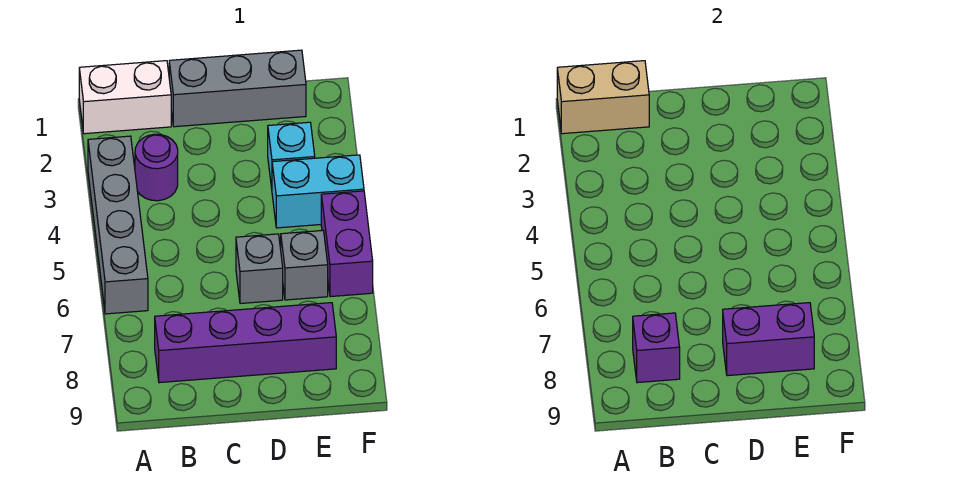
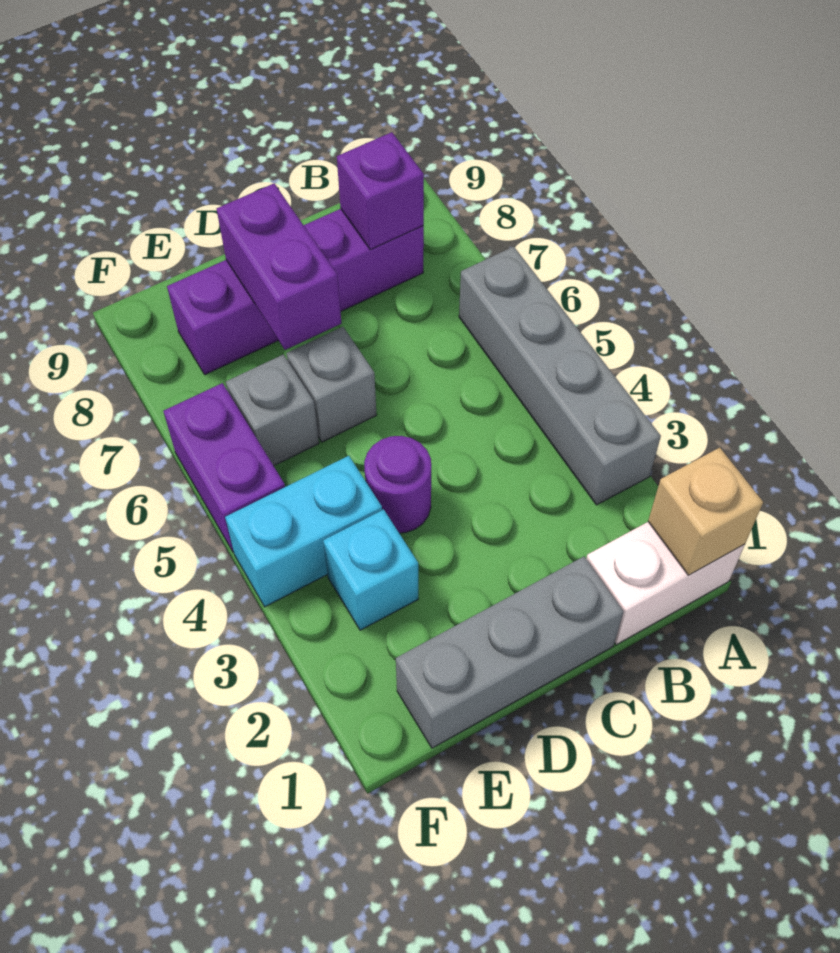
tan brick A1:B1 level 2 -> tan brick A1 level 2
purple round brick B3 level 1 -> purple round brick D4 level 1
purple brick D8:E8 level 2 -> purple brick D7:D8 level 2

